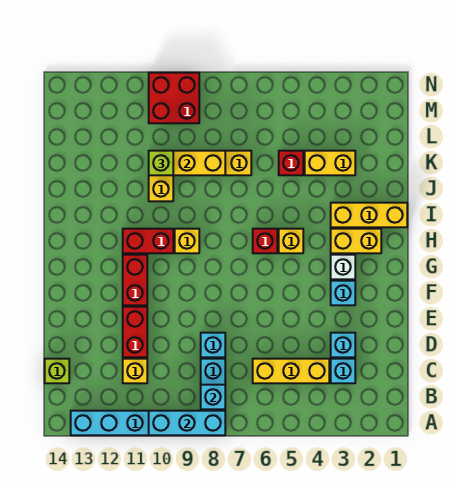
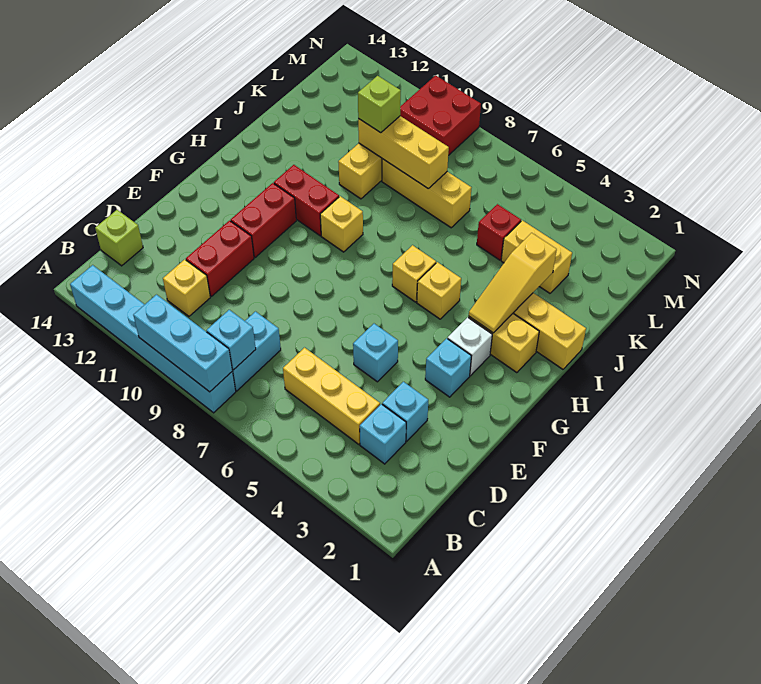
cyan brick D8 level 1 -> cyan brick E5 level 1
none -> yellow slope H3:J3 level 2 top J
red brick H6 level 1 -> yellow brick H6 level 1

